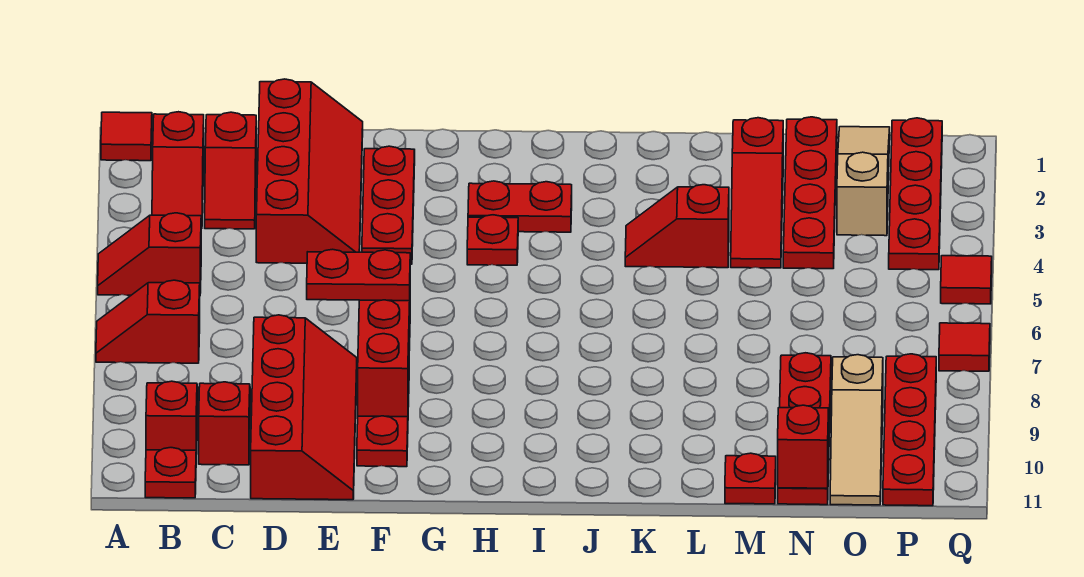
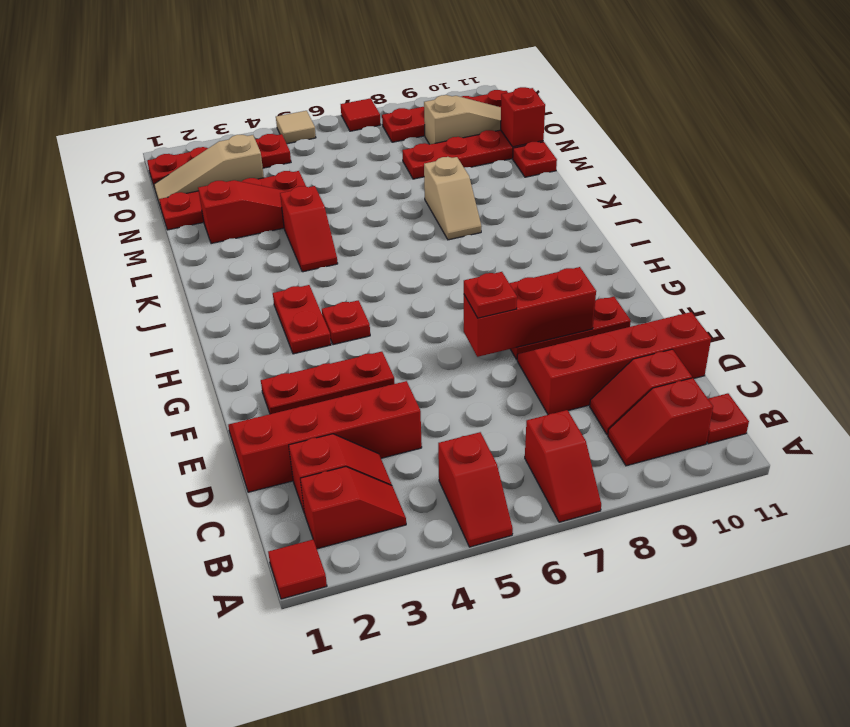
red plate E7:F7 level 3 -> red plate F7 level 3
none -> tan slope K8:L8 level 1 top L
red tile Q5 level 1 -> tan tile Q5 level 1

